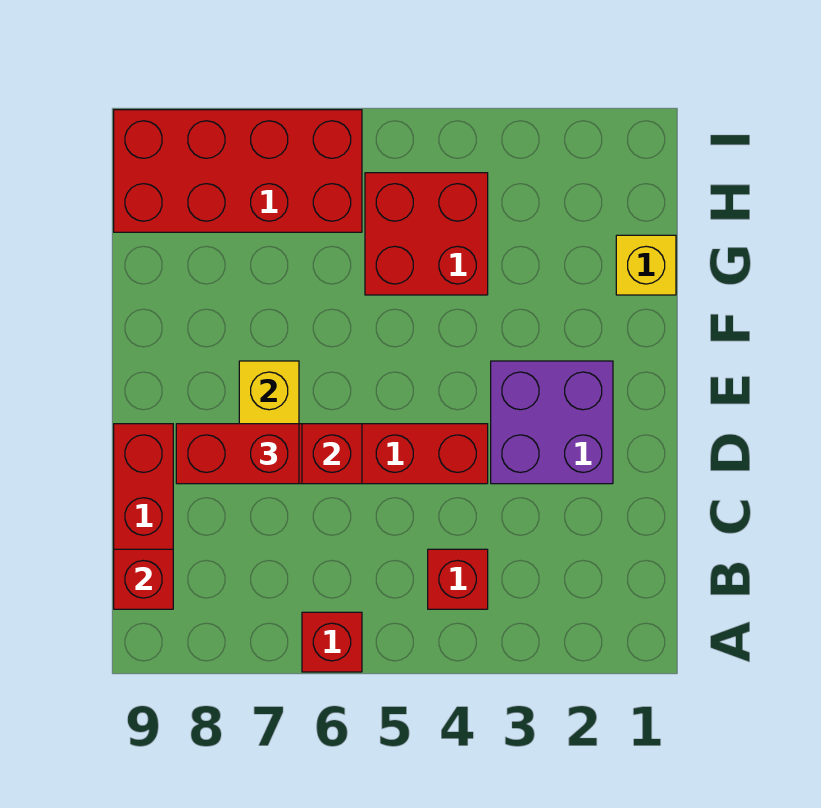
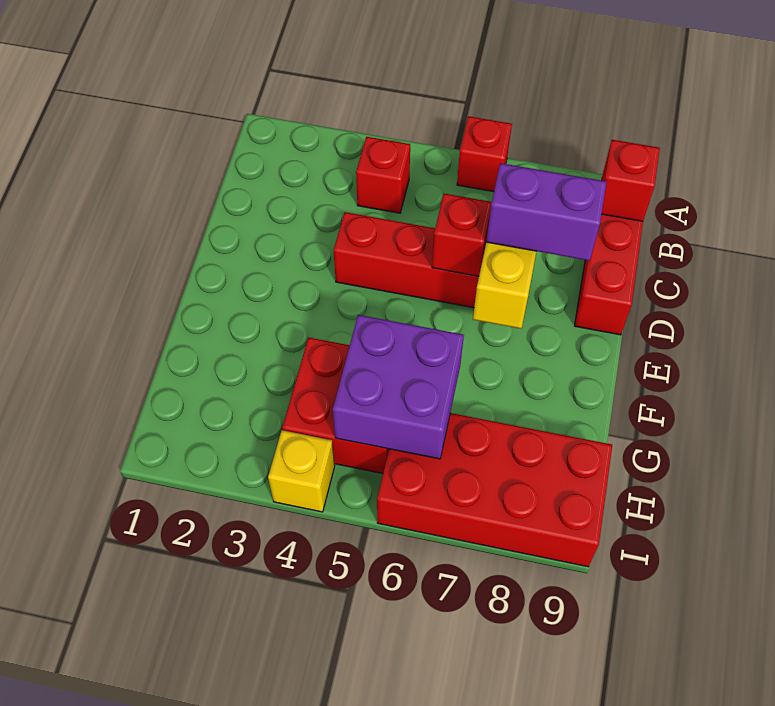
purple brick D2:E3 level 1 -> purple brick G5:H6 level 2
red brick D7:D8 level 3 -> purple brick D7:D8 level 3
yellow brick G1 level 1 -> yellow brick I4 level 1

